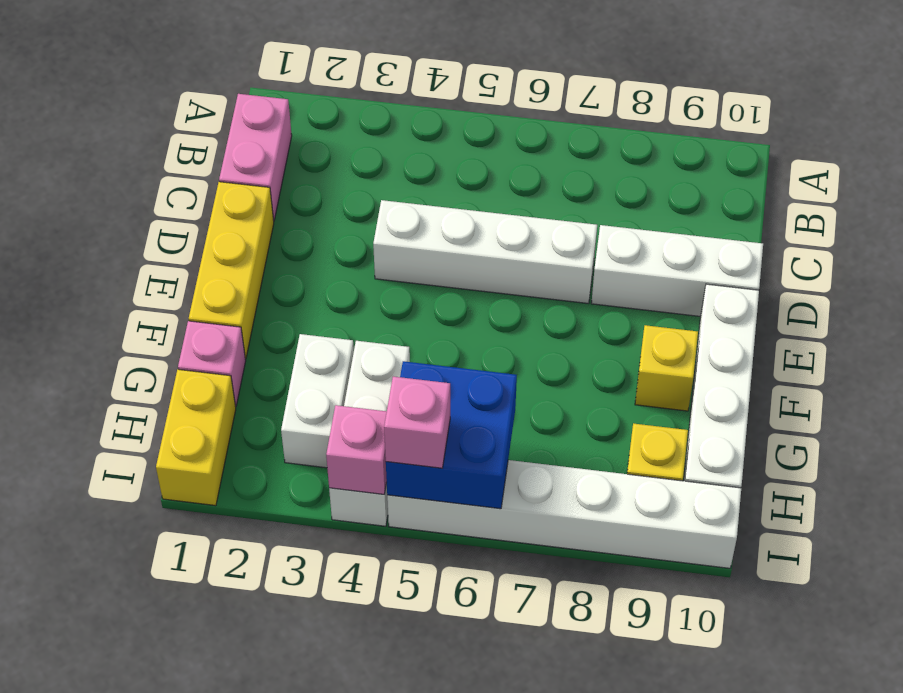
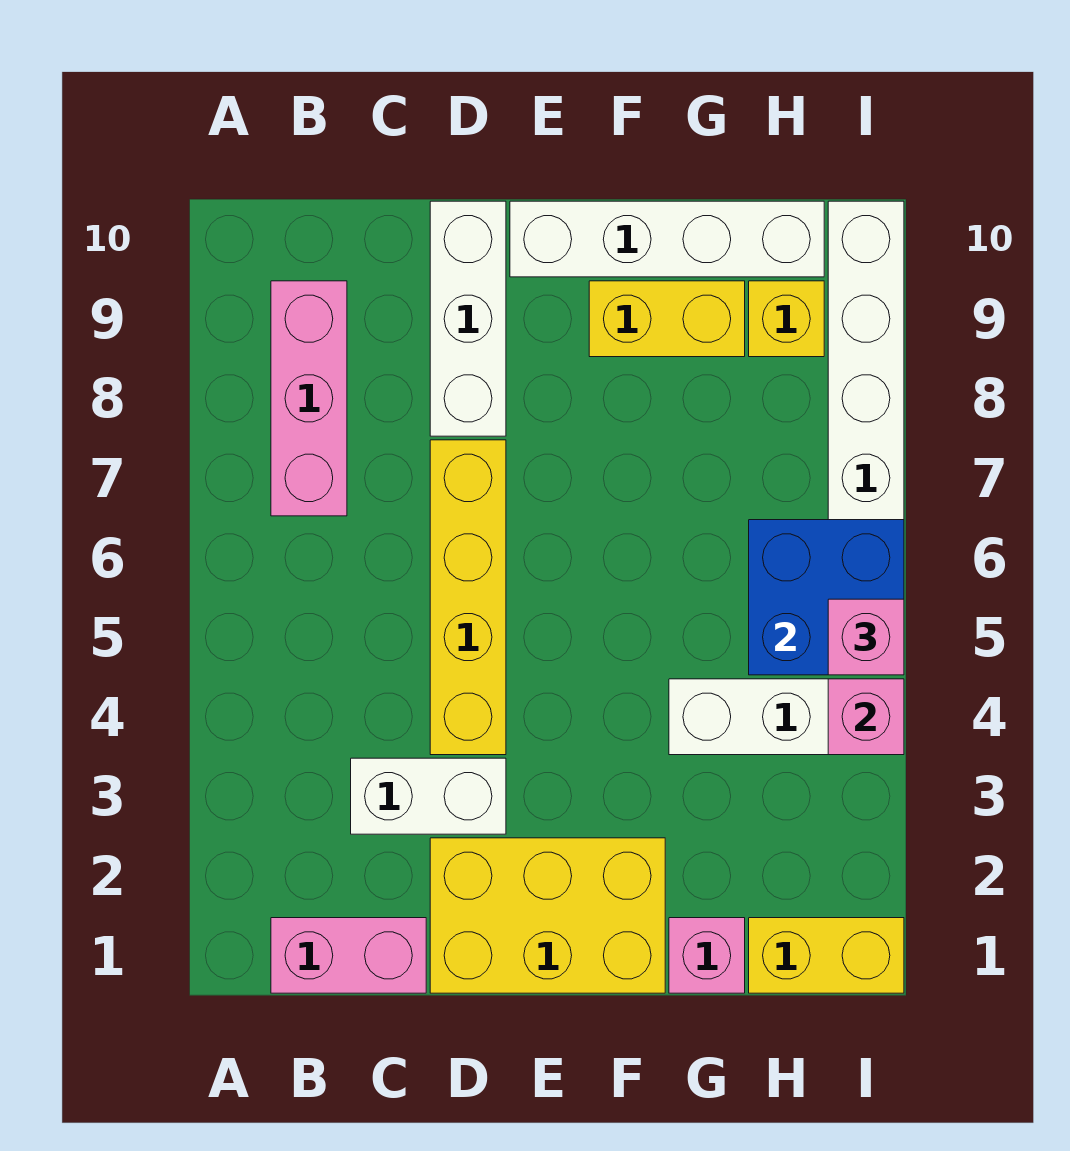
none -> pink brick B7:B9 level 1
yellow brick D1:F1 level 1 -> yellow brick D1:F2 level 1
white brick D4:D7 level 1 -> yellow brick D4:D7 level 1
yellow brick F9 level 1 -> yellow brick F9:G9 level 1
white brick G3:H3 level 1 -> white brick C3:D3 level 1

